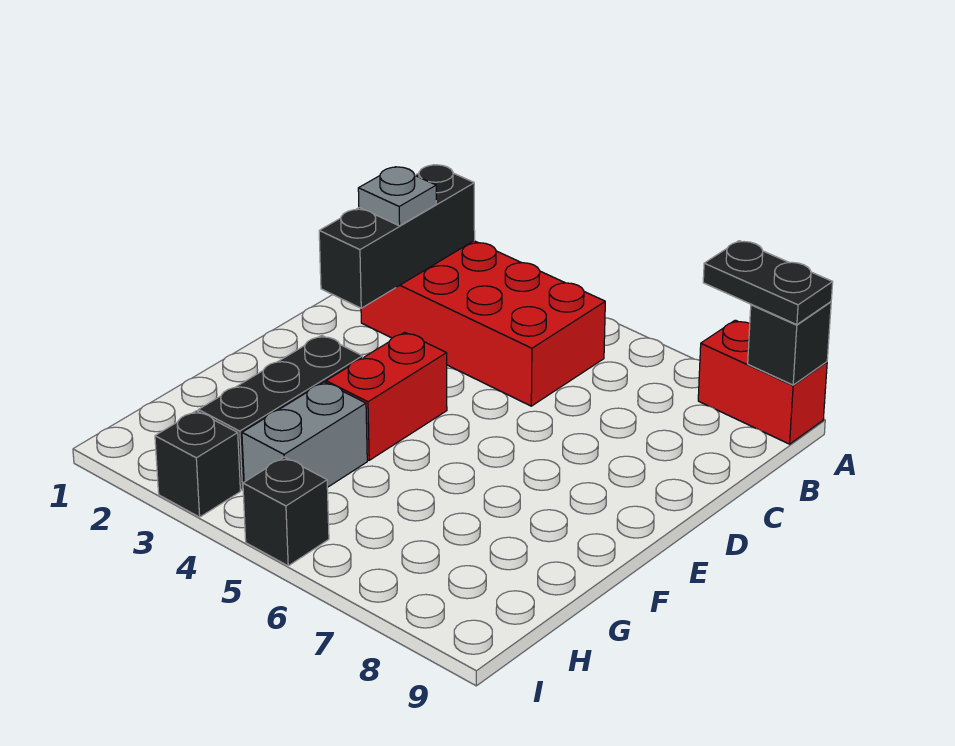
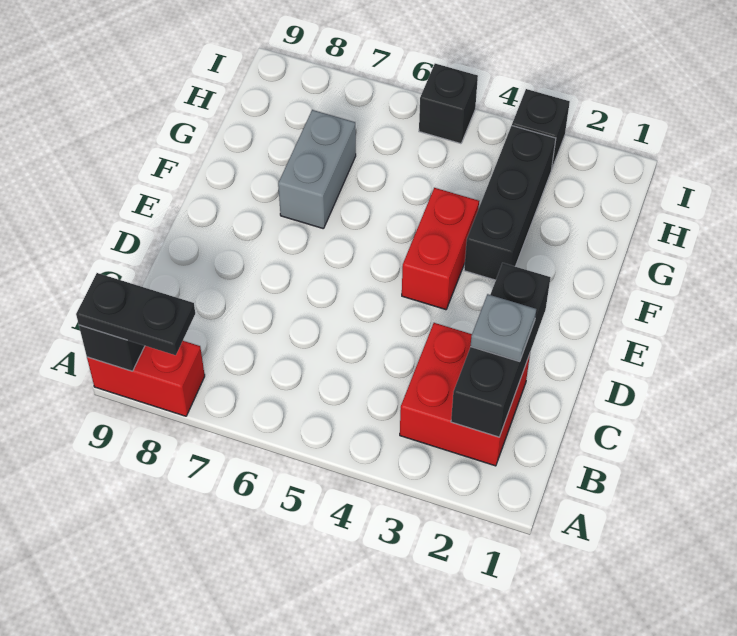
red brick B2:C5 level 1 -> red brick B2:C3 level 1
grey brick G4:H4 level 1 -> grey brick F7:G7 level 1

